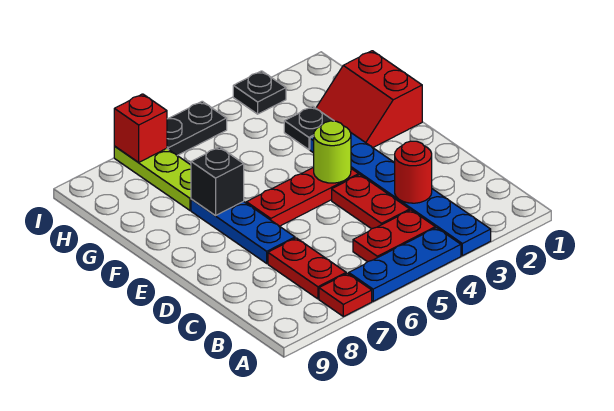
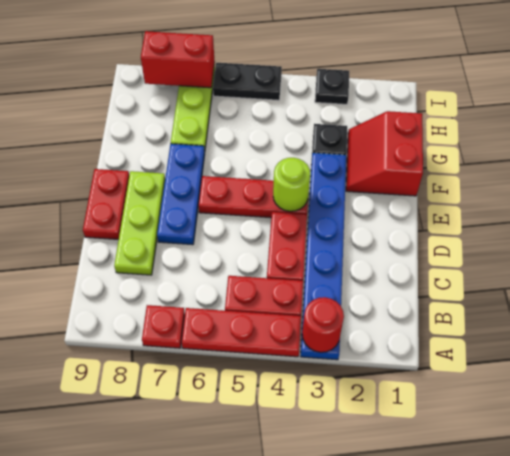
blue plate A4:A6 level 1 -> red plate A4:A6 level 1
red plate B7:C7 level 1 -> red plate D9:E9 level 1
red round brick C3 level 2 -> red round brick A3 level 2
none -> lime plate C8:E8 level 1
black brick F7 level 2 -> none
red brick I7 level 2 -> red brick I7:I8 level 2

